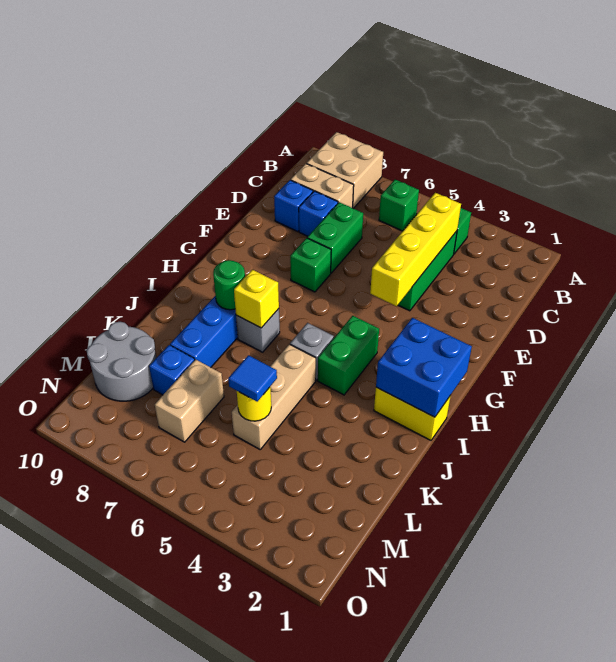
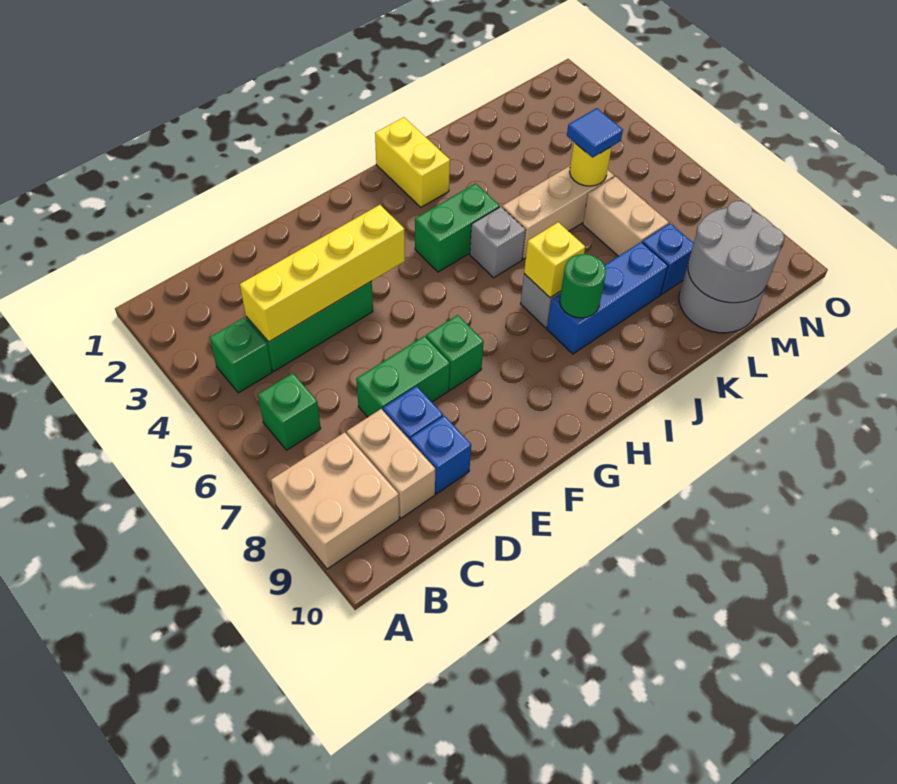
blue brick H1:I2 level 2 -> none
tan brick L7:M7 level 1 -> tan brick L6:L7 level 1
none -> grey round brick L9:M10 level 2

